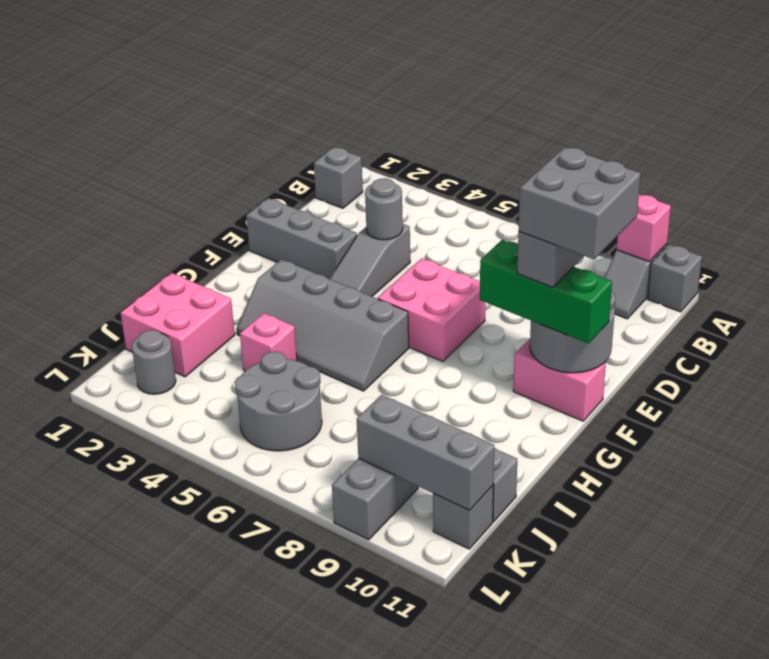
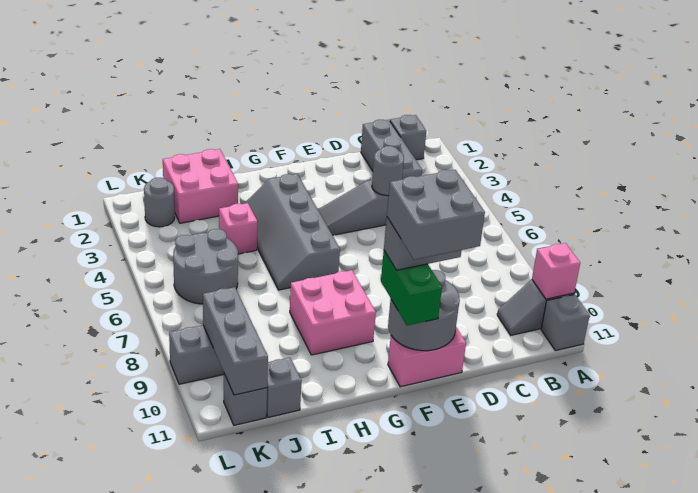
grey brick E1:E3 level 1 -> grey brick C1:C3 level 1
pink brick E6:F7 level 1 -> pink brick G8:H9 level 1
green brick F9:F11 level 3 -> green brick F10:F11 level 3
pink brick F10:F11 level 1 -> pink brick E11:F11 level 1

